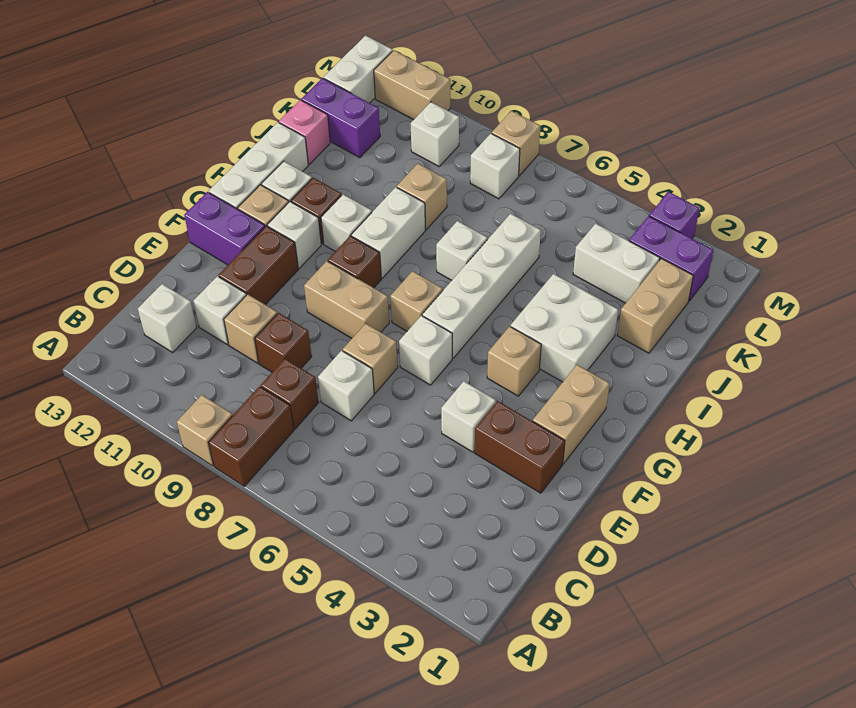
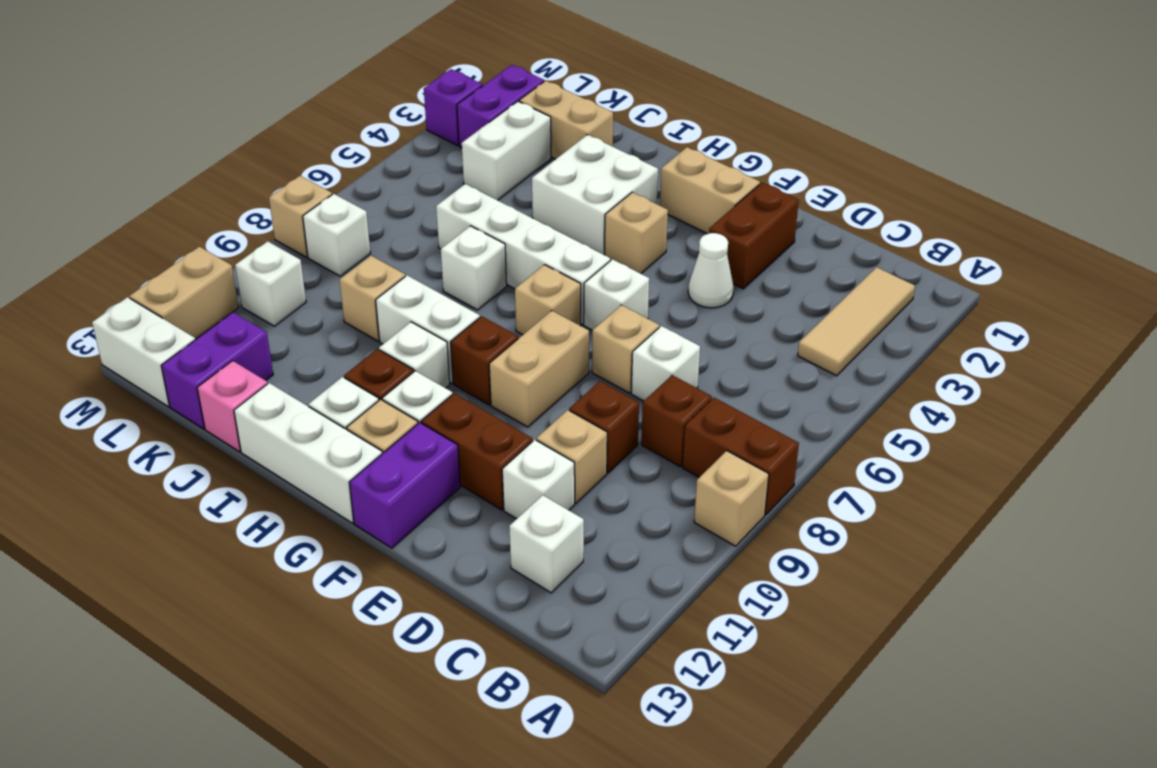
none -> tan tile B2:B4 level 1
white brick E4 level 1 -> white cone E4 level 1

